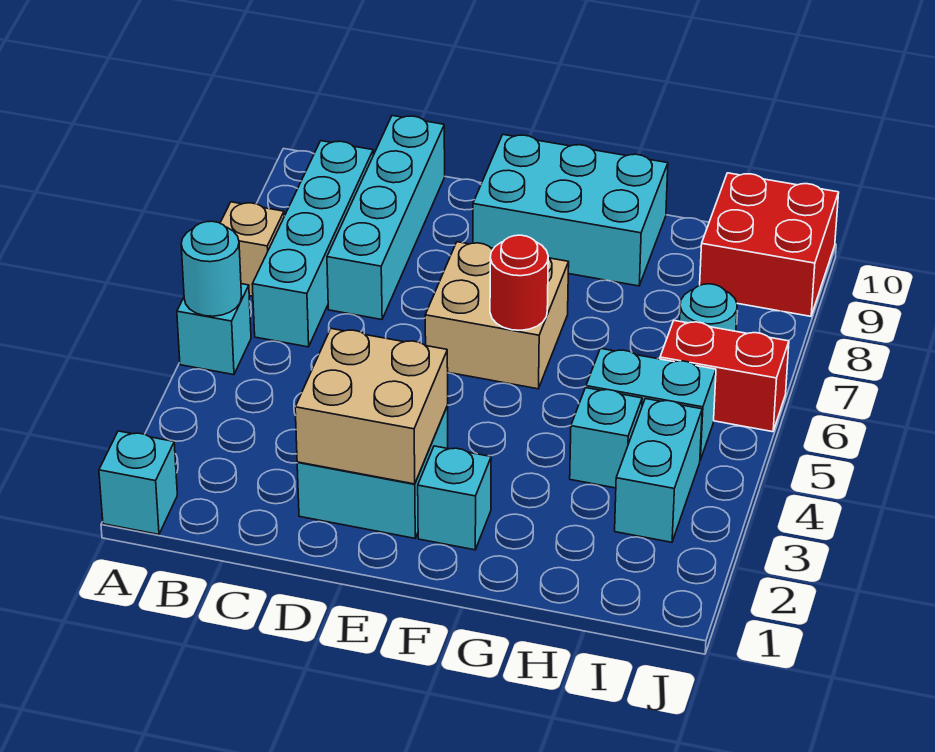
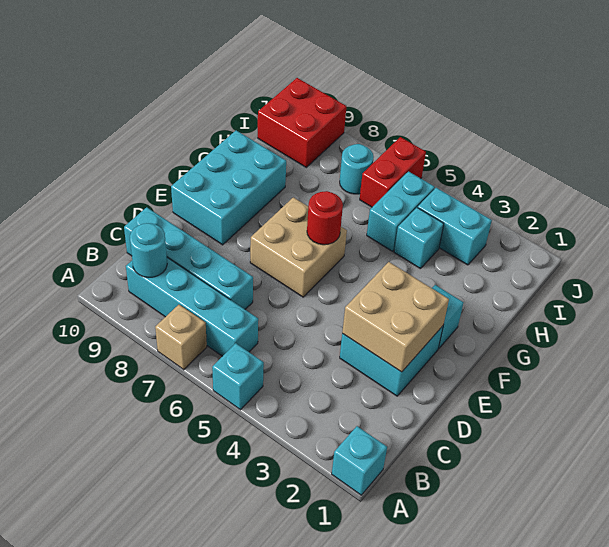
cyan round brick A5 level 2 -> cyan round brick B9 level 2

